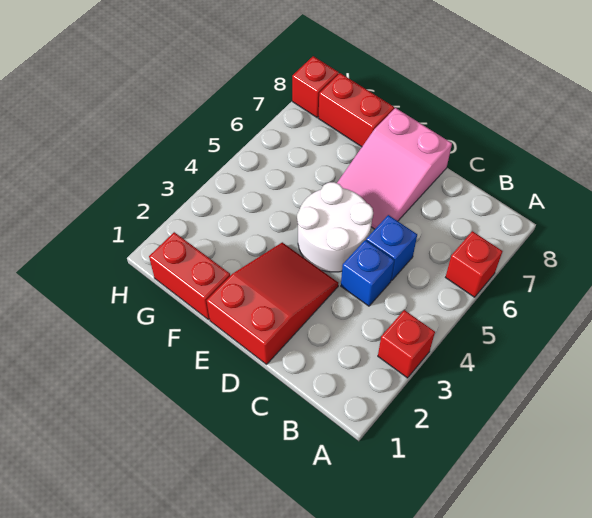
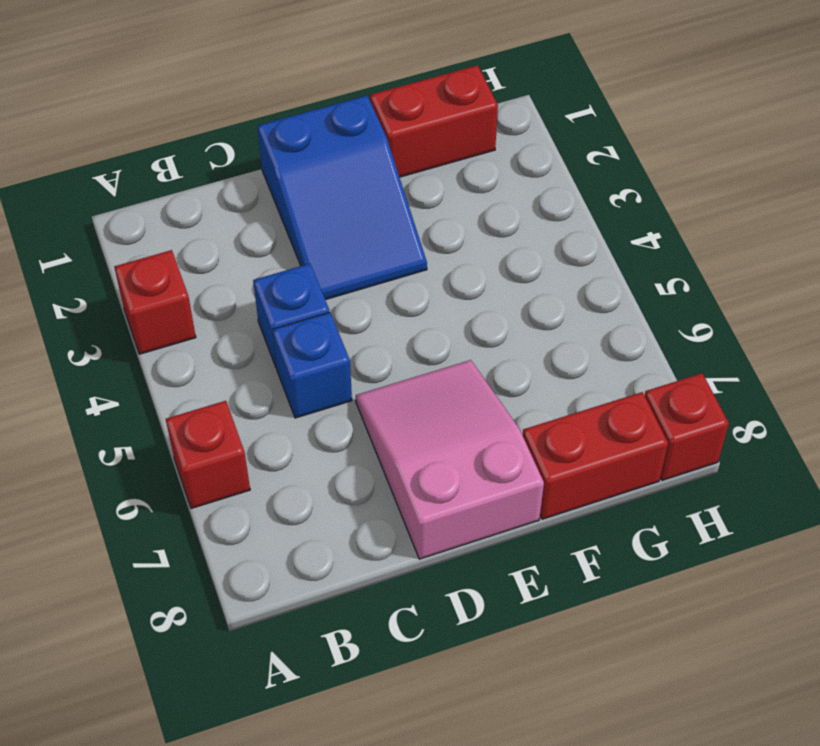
red slope D1:E3 level 1 top 1 -> blue slope D1:E3 level 1 top 1
white round brick D4:E5 level 1 -> none

